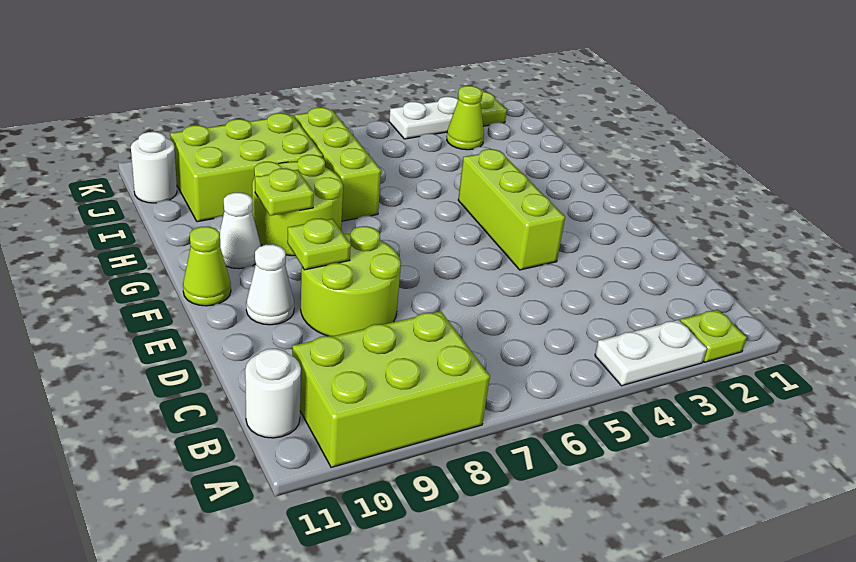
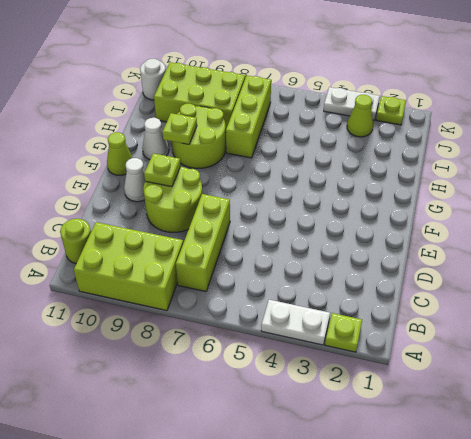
white round brick B11 level 1 -> lime round brick B11 level 1
lime brick E4:G4 level 1 -> lime brick B7:D7 level 1

